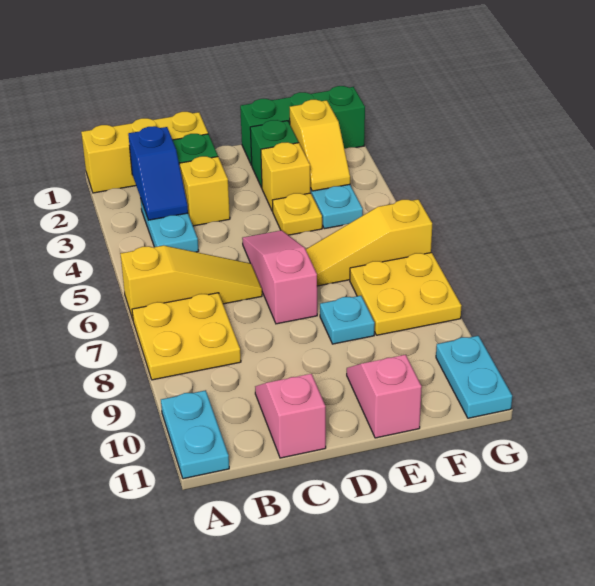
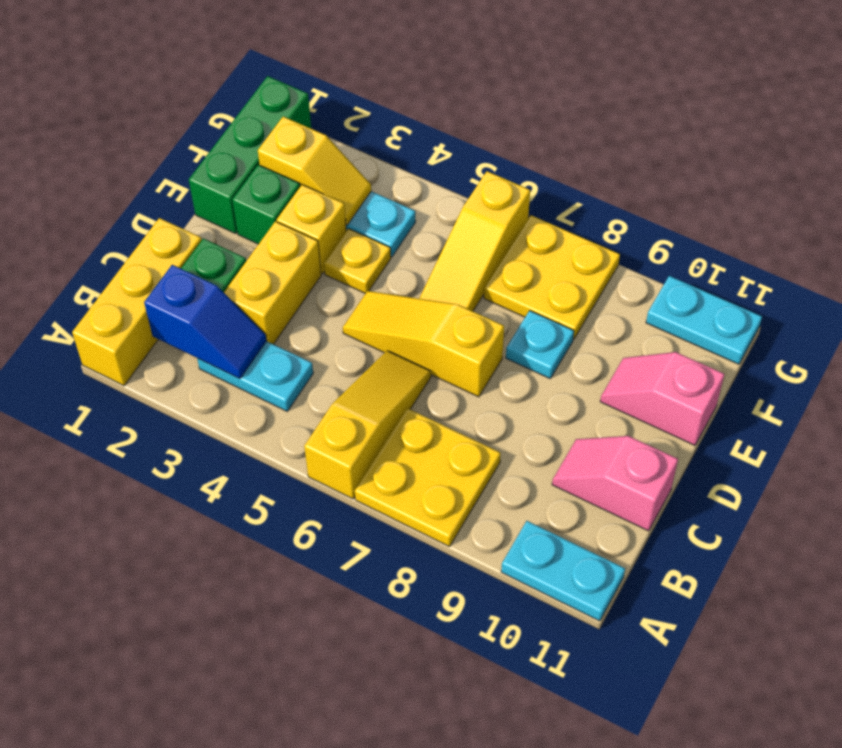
yellow brick C3 level 1 -> yellow brick C3:D3 level 1
pink slope D5:D7 level 1 top 7 -> yellow slope D5:D7 level 1 top 7

